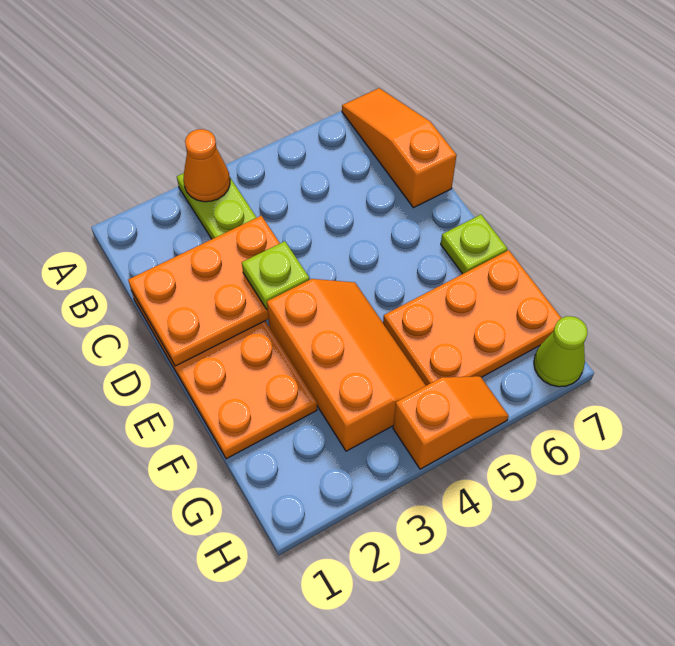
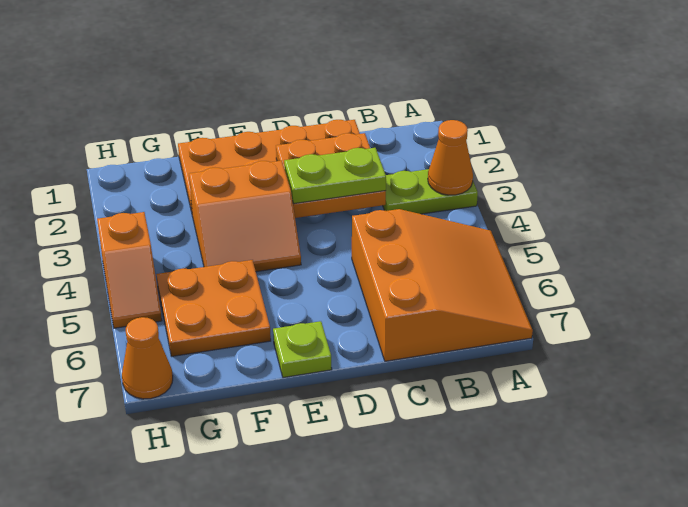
orange slope A7:C7 level 1 top C -> orange slope A5:C7 level 1 top C
orange plate C1:D3 level 2 -> orange plate C2:D3 level 2
lime plate D3 level 3 -> lime plate C3:D3 level 3
orange slope E3:G4 level 1 top 3 -> orange slope E3:F4 level 1 top 3
orange plate F5:G7 level 1 -> orange plate F5:G6 level 1
lime cone H7 level 1 -> orange cone H7 level 1

